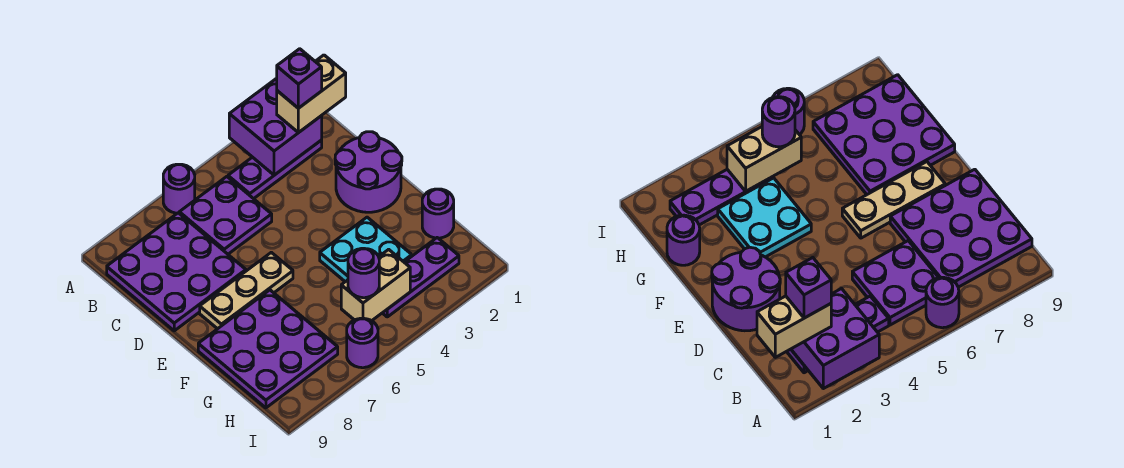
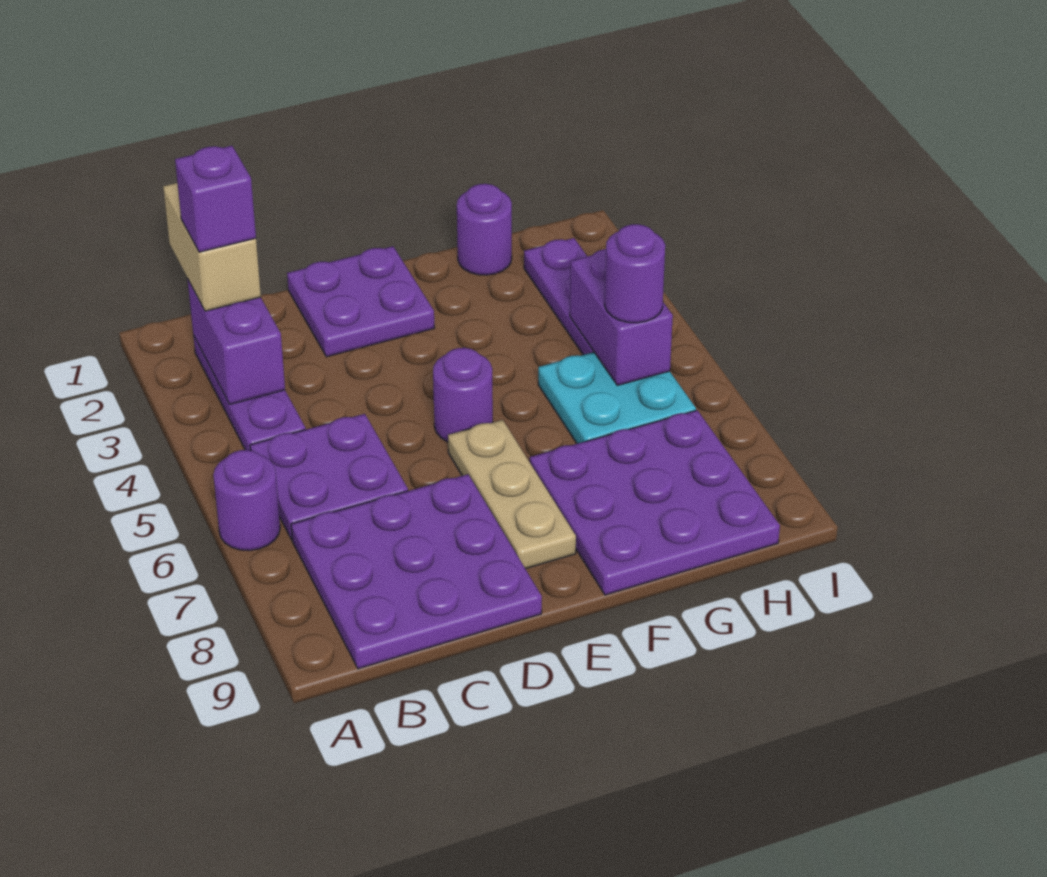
purple brick A2:B3 level 2 -> purple brick B2:B3 level 2
purple round brick D1:E2 level 1 -> purple plate D1:E2 level 1
cyan plate F3:G4 level 1 -> cyan plate G5:H6 level 1
tan brick H4:H5 level 2 -> purple brick H4:H5 level 2
purple round brick I6 level 1 -> purple round brick E5 level 1

